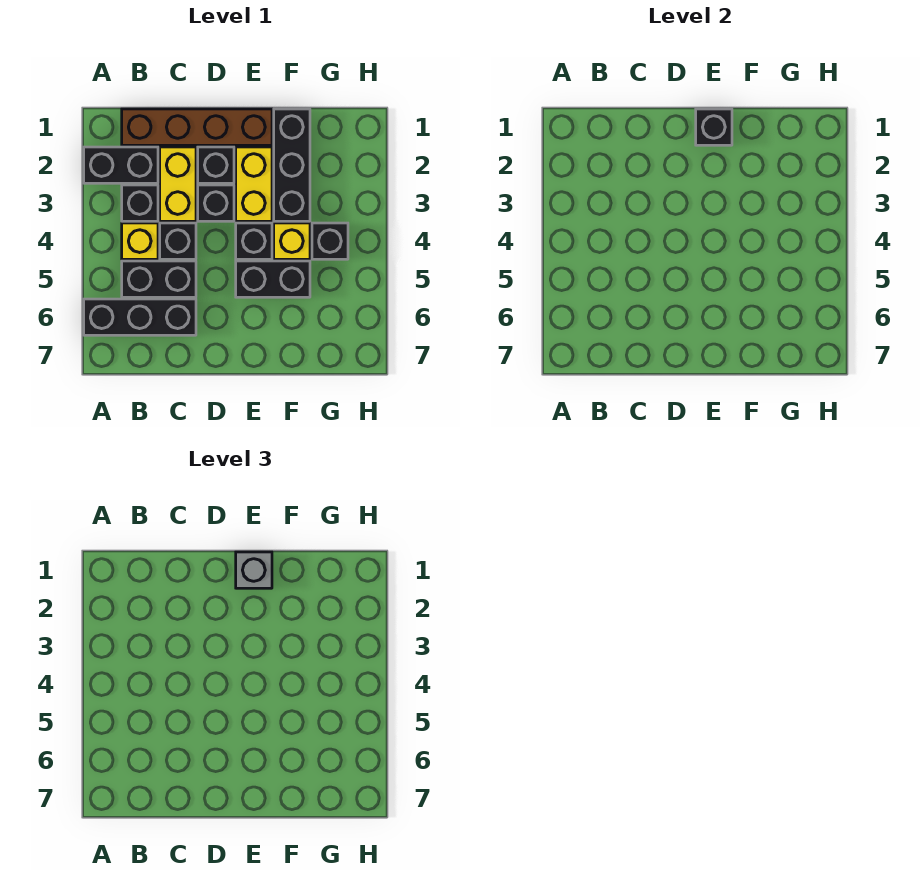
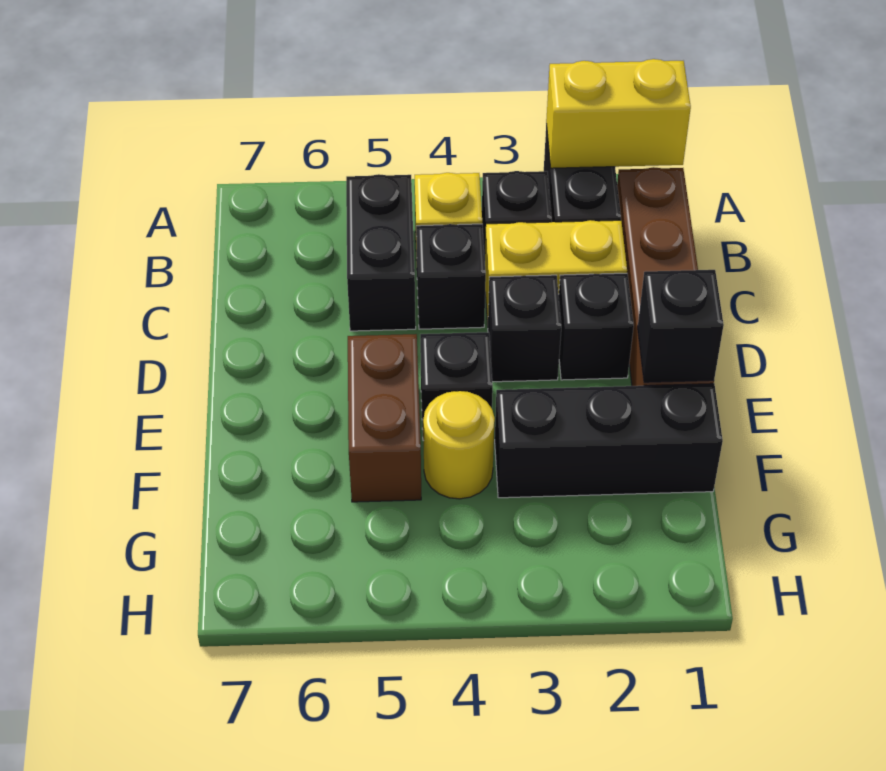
black brick A6:C6 level 1 -> none
grey brick E1 level 3 -> none
yellow brick E2:E3 level 1 -> yellow brick A1:A2 level 2
black brick E5:F5 level 1 -> brown brick E5:F5 level 1
yellow brick F4 level 1 -> yellow round brick F4 level 1
black brick G4 level 1 -> none

